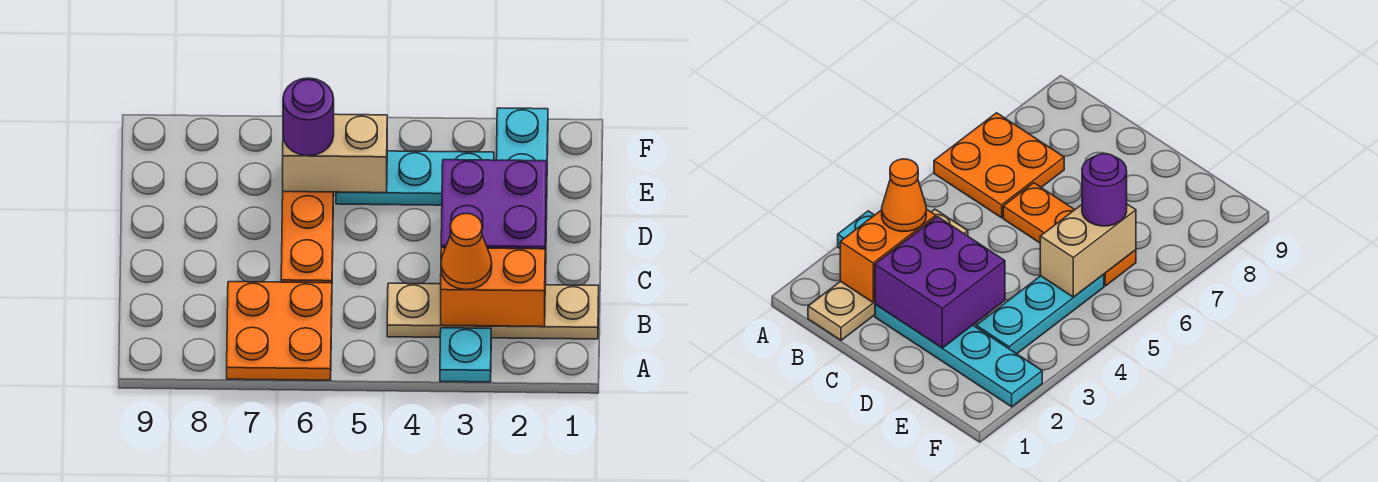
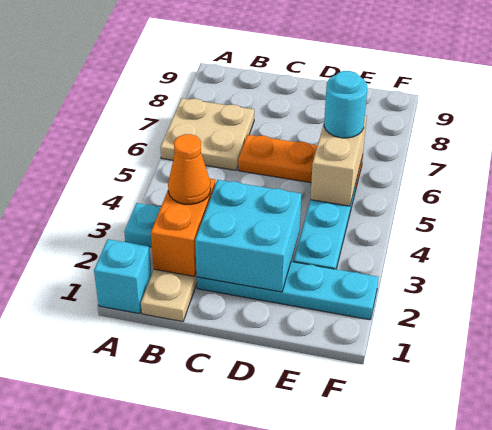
none -> cyan brick A1 level 1
orange plate A6:B7 level 1 -> tan plate A6:B7 level 1
purple brick C2:D3 level 2 -> cyan brick C2:D3 level 2
purple round brick E6 level 3 -> cyan round brick E6 level 3

